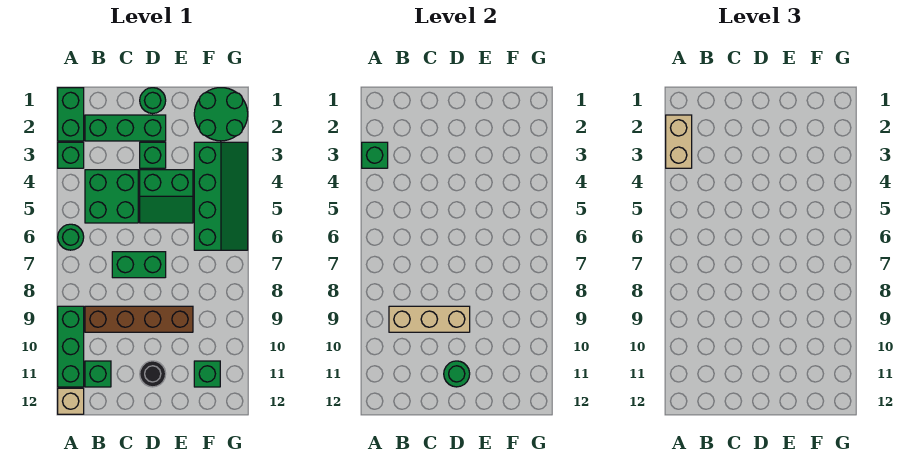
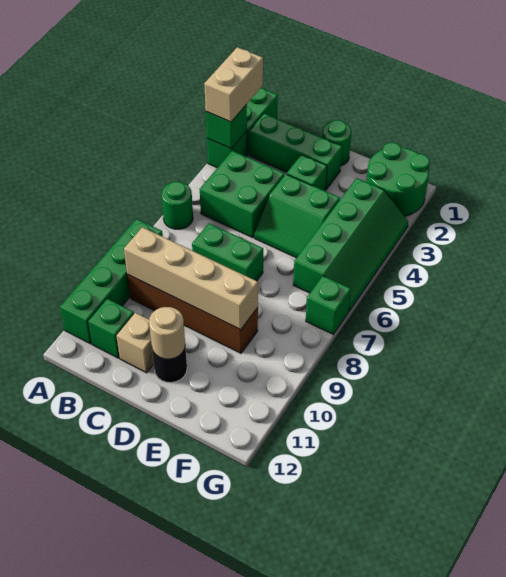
green brick A9:A11 level 1 -> green brick A8:A11 level 1
tan brick A12 level 1 -> tan brick C11 level 1
tan brick B9:D9 level 2 -> tan brick B9:E9 level 2
green round brick D11 level 2 -> tan round brick D11 level 2
green brick F11 level 1 -> green brick G7 level 1

